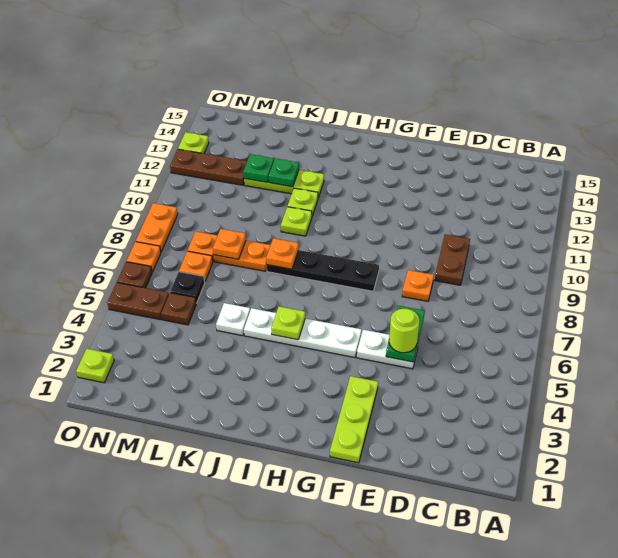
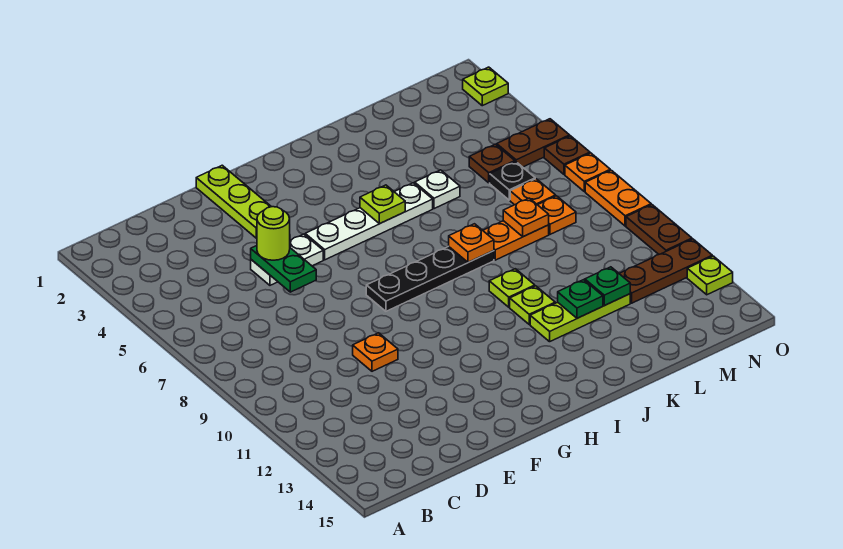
brown plate D9:D10 level 1 -> brown plate O10:O11 level 1
orange plate E8 level 1 -> orange plate E10 level 1

